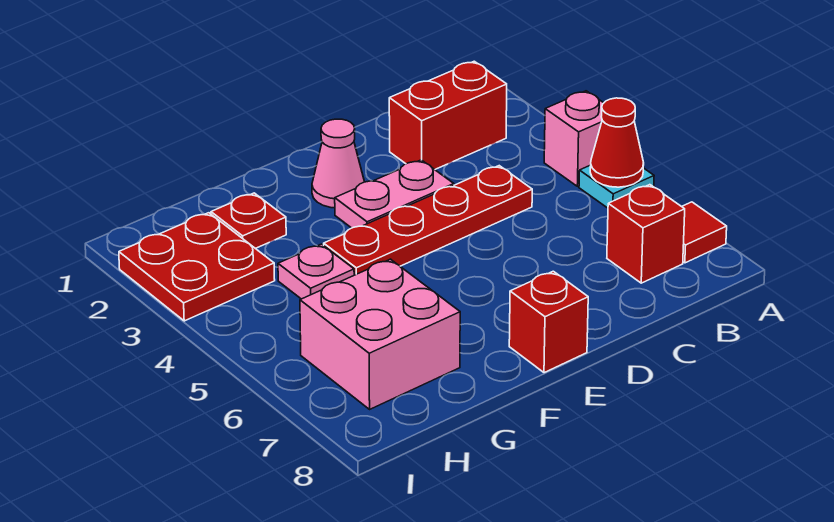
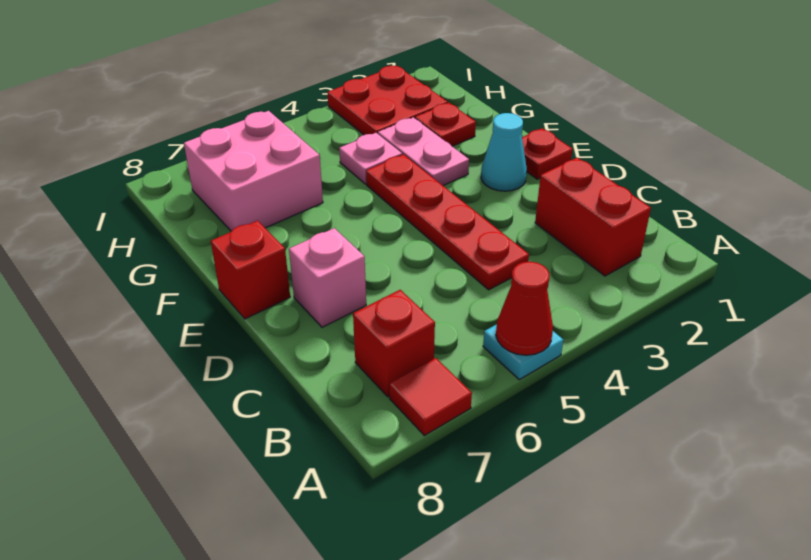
pink brick A4 level 1 -> pink brick D7 level 1
pink plate D3:E3 level 1 -> pink plate F3:G3 level 1
none -> red plate E1 level 1
pink cone E2 level 1 -> cyan cone E2 level 1

